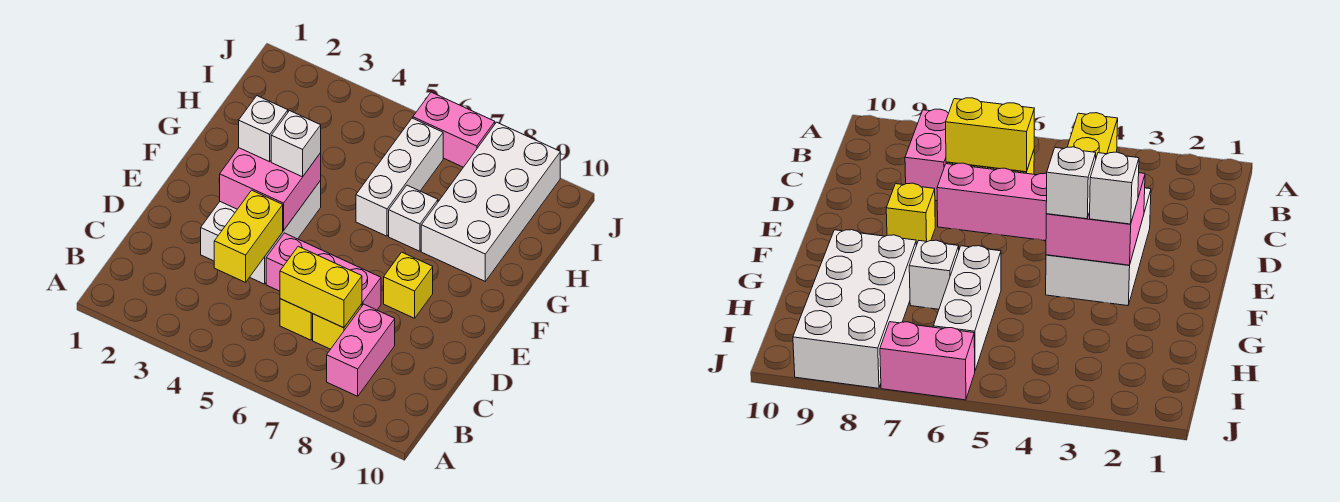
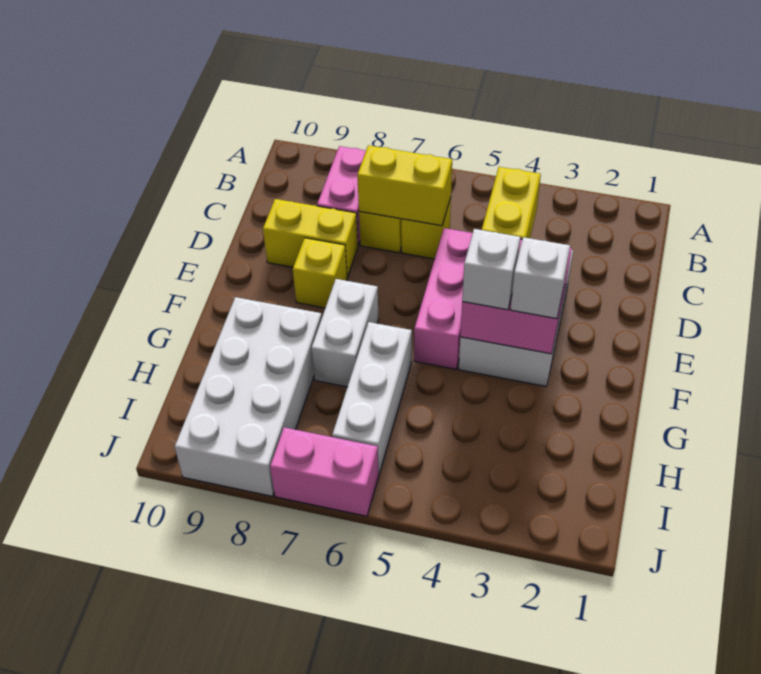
pink brick D5:D7 level 1 -> pink brick D5:F5 level 1
none -> yellow brick D8:D9 level 1
white brick G7 level 1 -> white brick F7:G7 level 1

